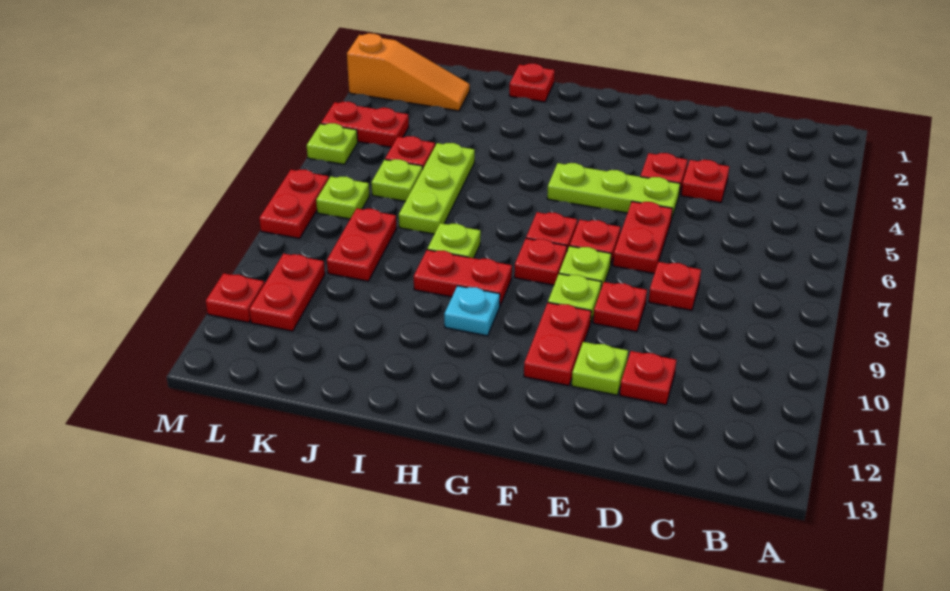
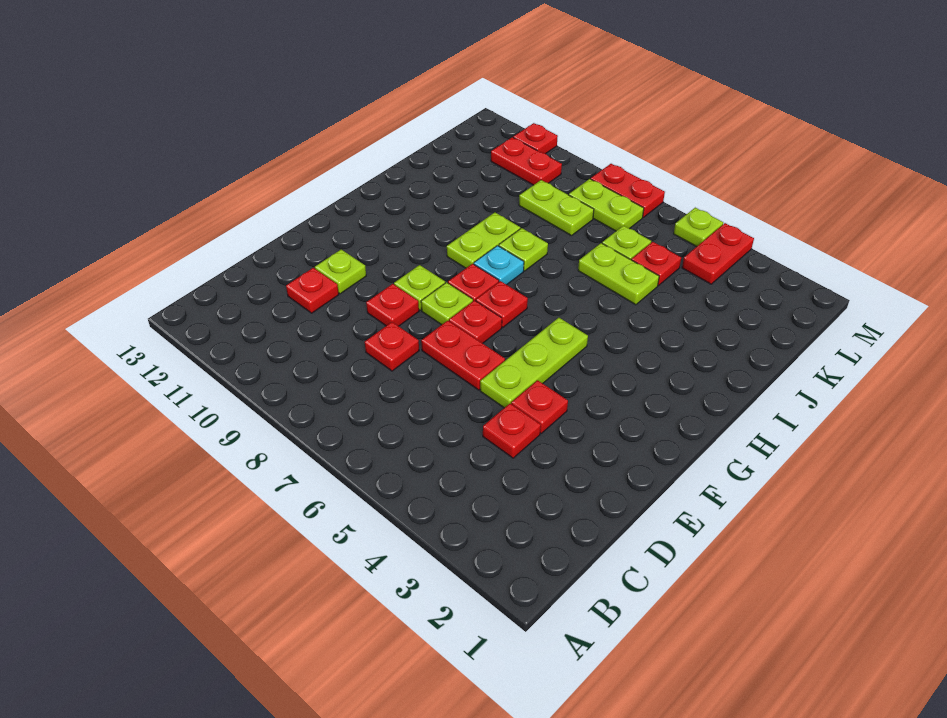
red plate F10:F11 level 1 -> none
red plate H9:I9 level 1 -> lime plate H9:I9 level 1
cyan plate H10 level 1 -> cyan plate H8 level 1
red plate I1 level 1 -> none
lime plate J5:J7 level 1 -> lime plate J5:J6 level 1
orange slope K2:M2 level 1 top M -> none
red plate K8:K9 level 1 -> lime plate K8:K9 level 1
lime plate L7 level 1 -> lime plate L7:L8 level 1

